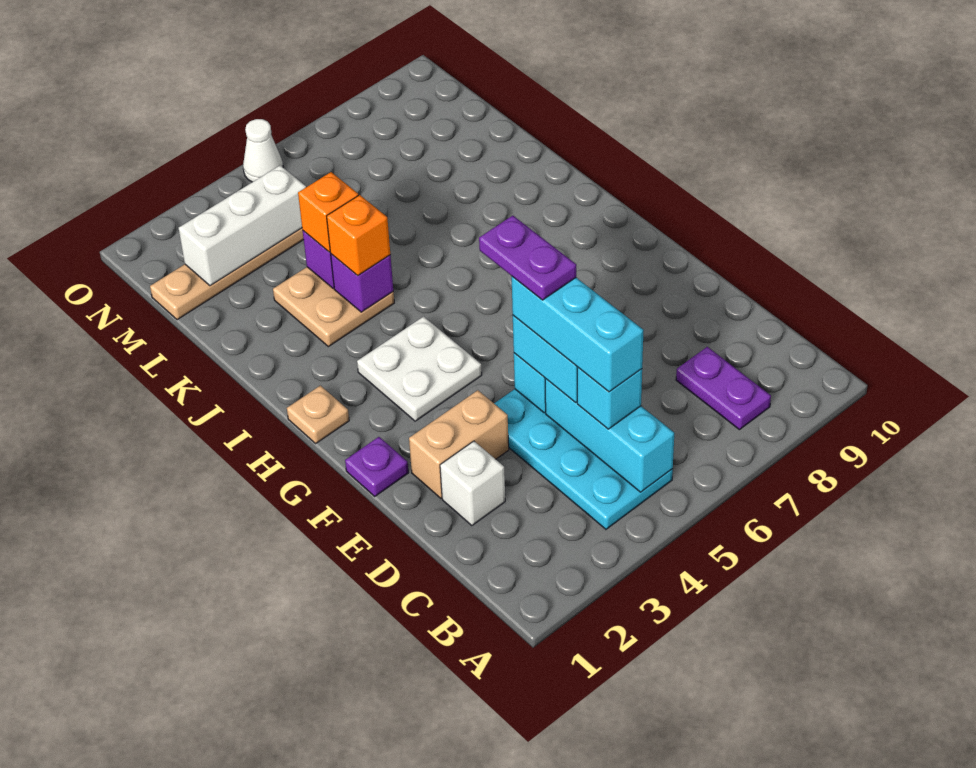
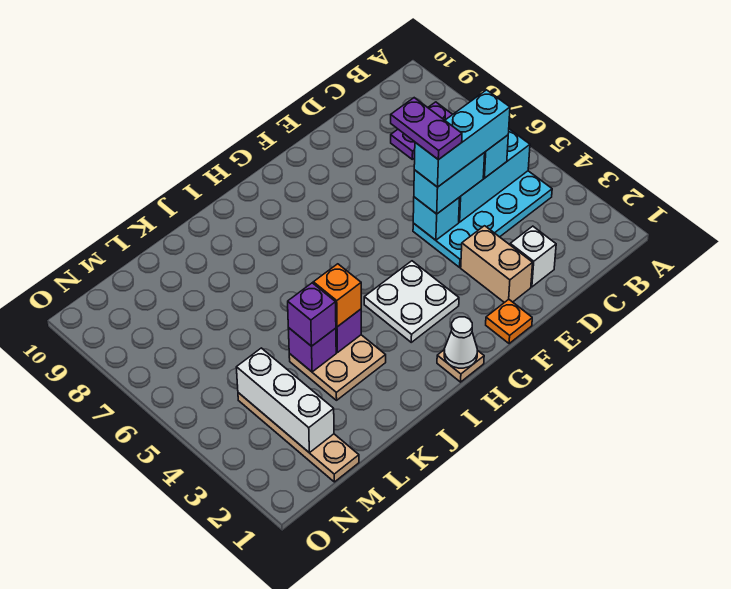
purple plate E5:F5 level 5 -> purple plate E5:E6 level 5
purple plate F1 level 1 -> orange plate F1 level 1
orange brick K4 level 3 -> purple brick K4 level 3
white cone O5 level 1 -> white cone H1 level 2

